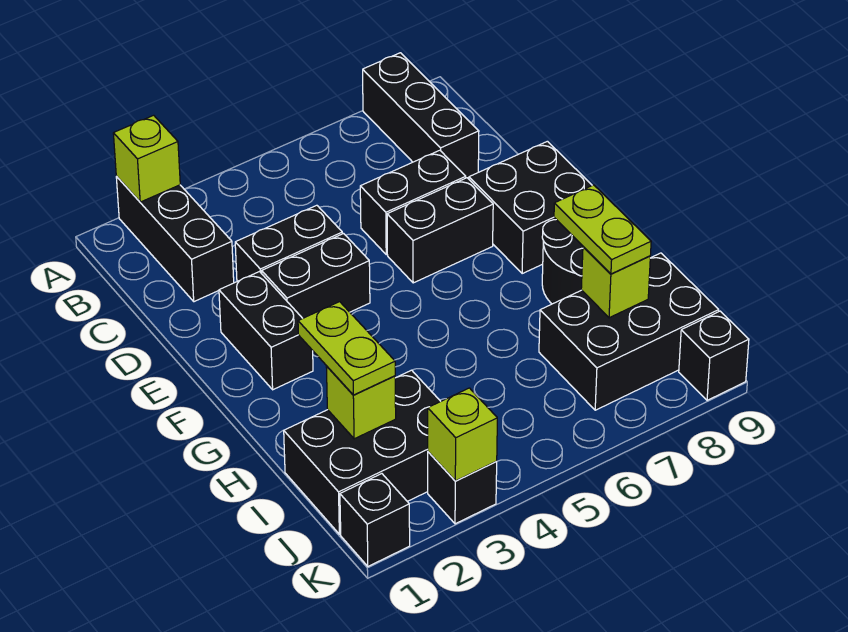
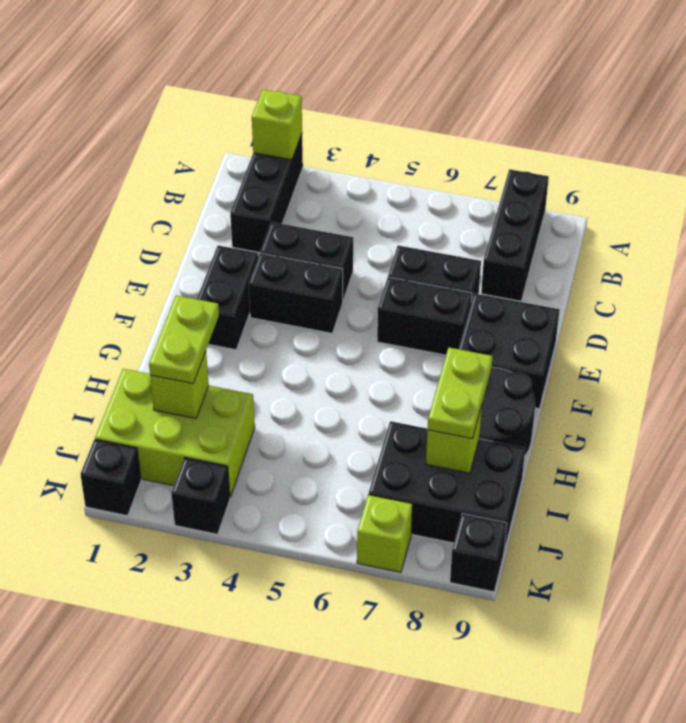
black brick I1:J3 level 1 -> lime brick I1:J3 level 1
lime brick K3 level 2 -> lime brick K7 level 1

